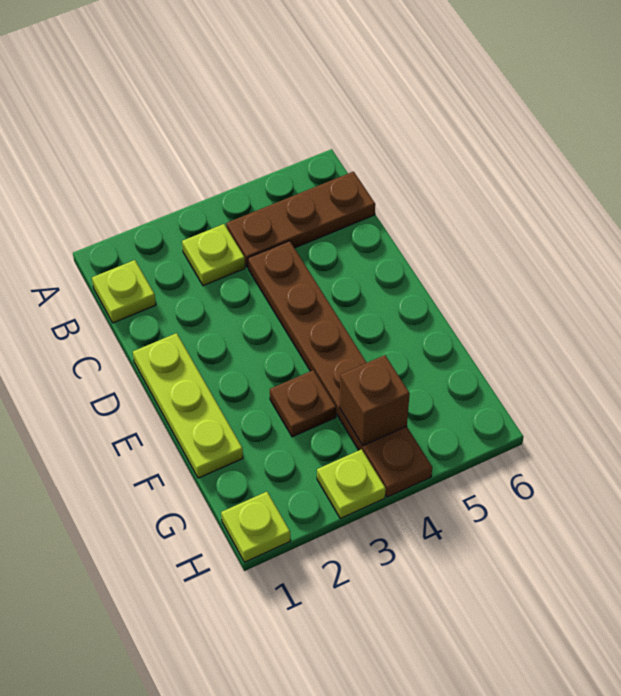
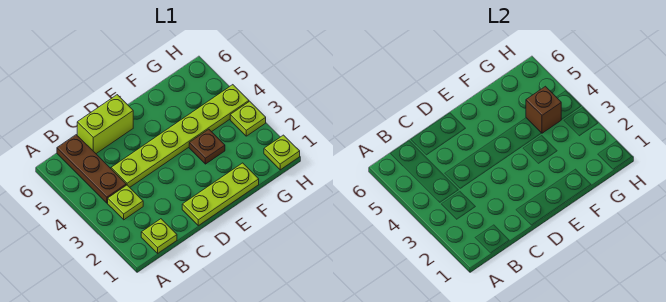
brown plate C4:H4 level 1 -> lime plate C4:H4 level 1
none -> lime brick C6:D6 level 1

